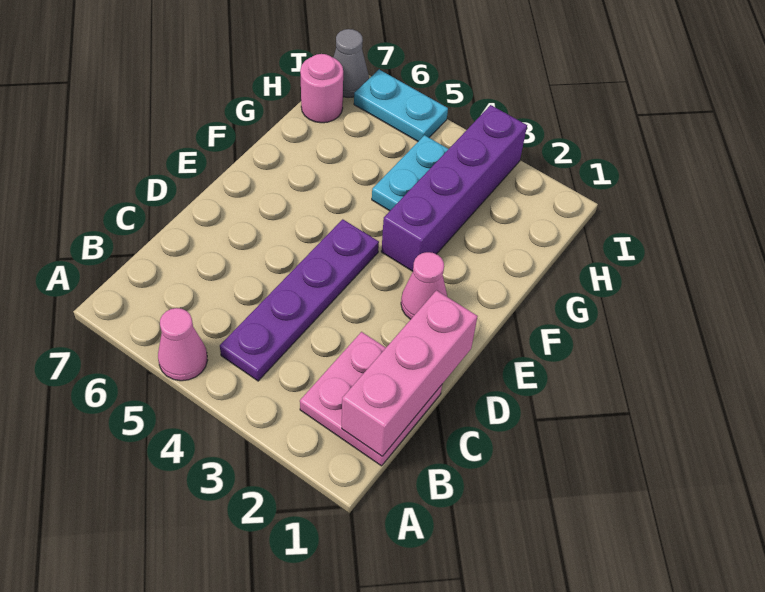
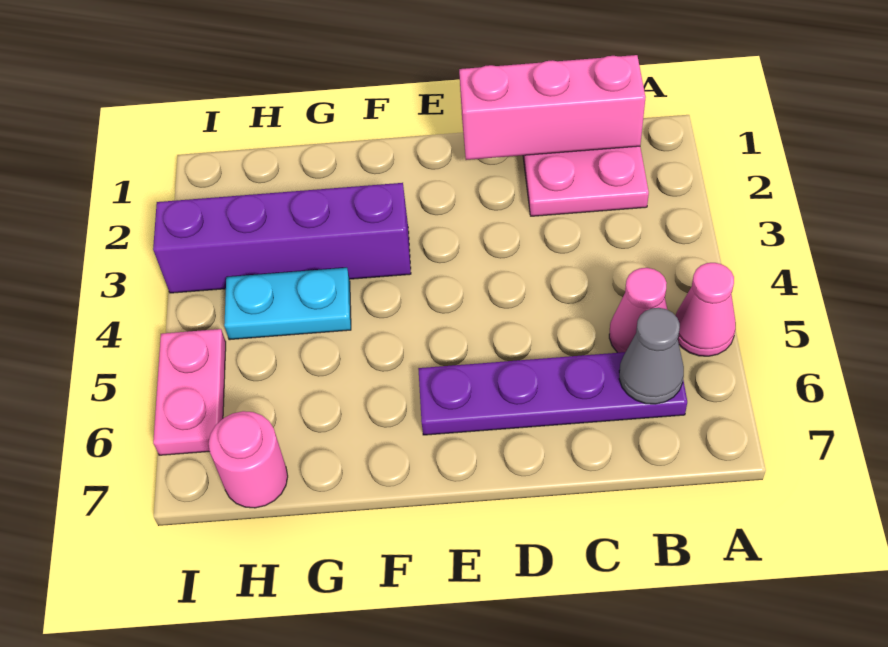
purple plate B4:E4 level 1 -> purple plate B6:E6 level 1
pink cone E2 level 1 -> pink cone B5 level 1
cyan plate I5:I6 level 1 -> pink plate I5:I6 level 1
grey cone I7 level 1 -> grey cone B6 level 2

